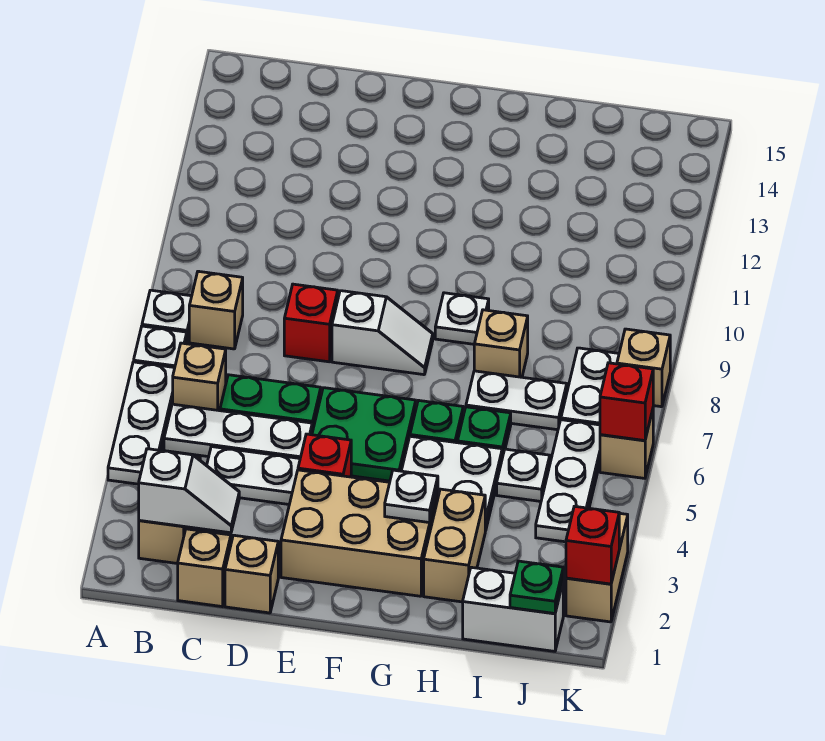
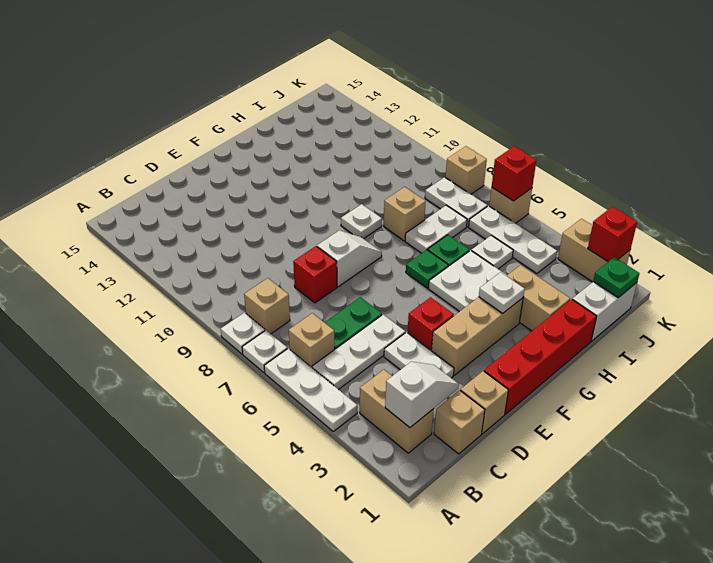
white plate C4:D4 level 1 -> white plate D3:D4 level 1
none -> red brick E1:H1 level 1
tan brick E2:G3 level 1 -> tan brick E3:G3 level 1
green plate E5:F6 level 1 -> none

